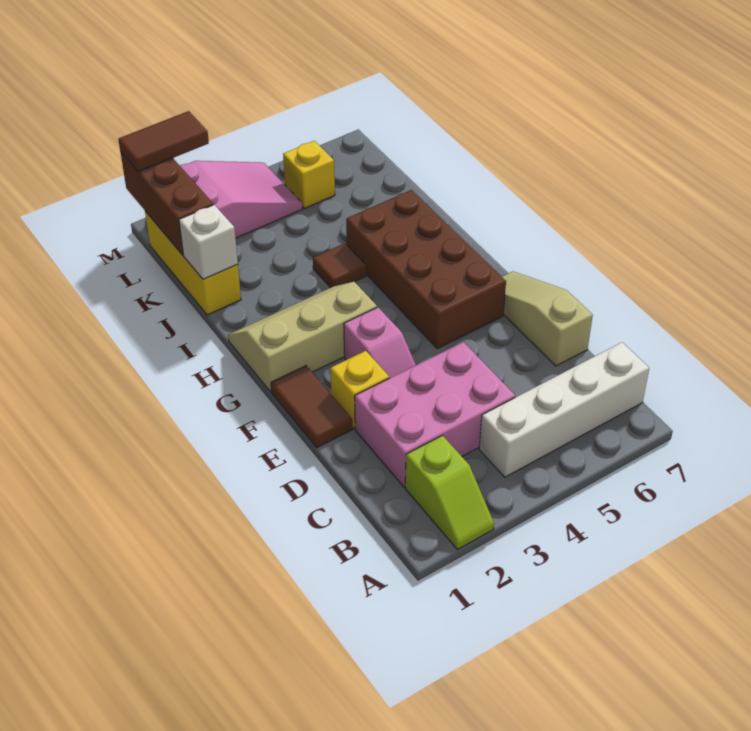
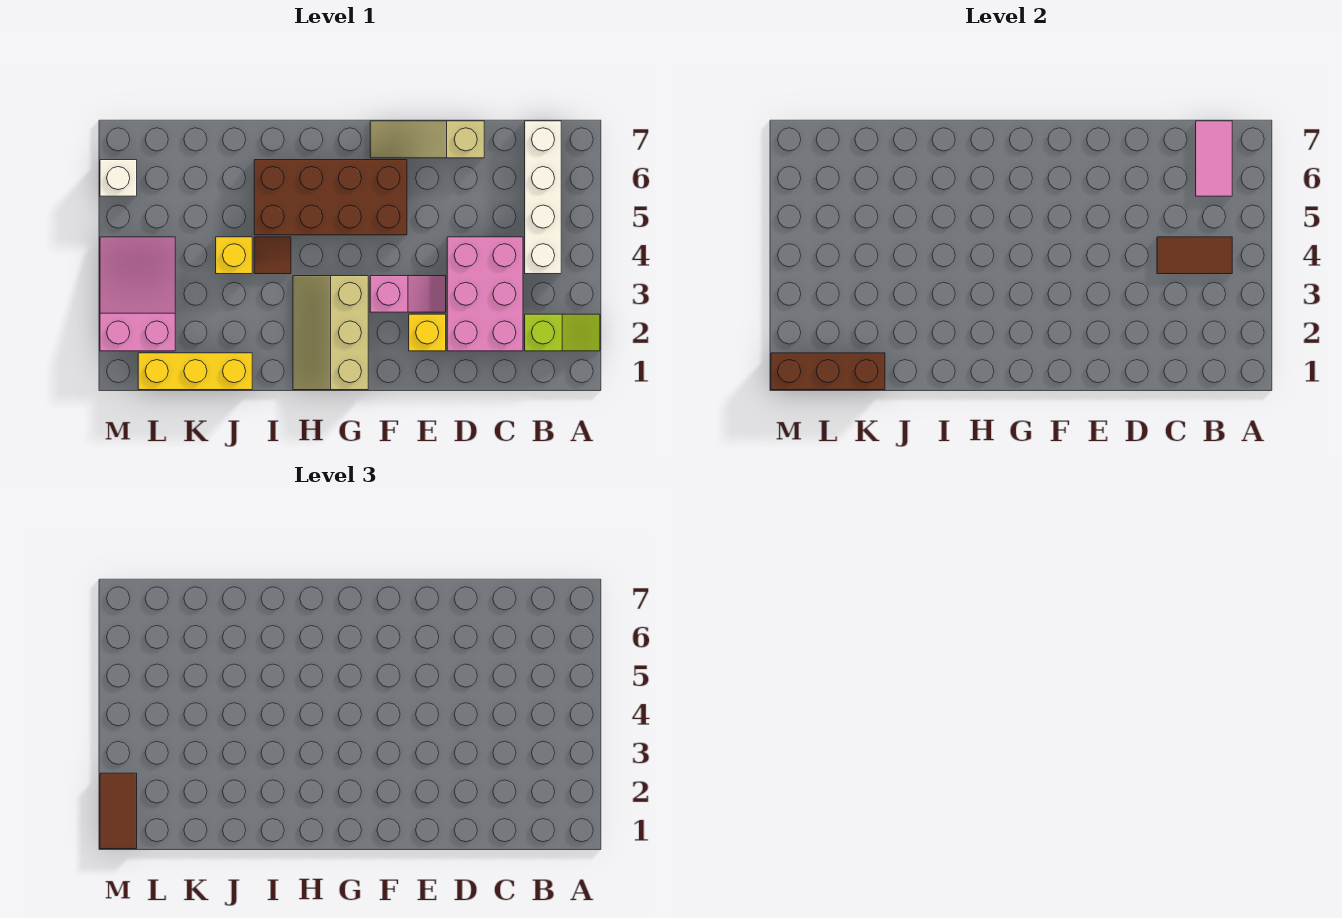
none -> pink tile B6:B7 level 2
brown tile E1:F1 level 1 -> brown tile B4:C4 level 2
white brick J1 level 2 -> white brick M6 level 1
yellow brick L5 level 1 -> yellow brick J4 level 1

